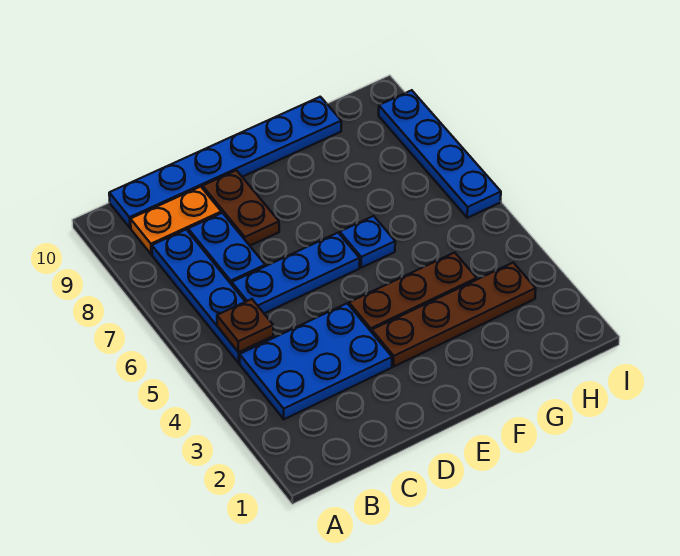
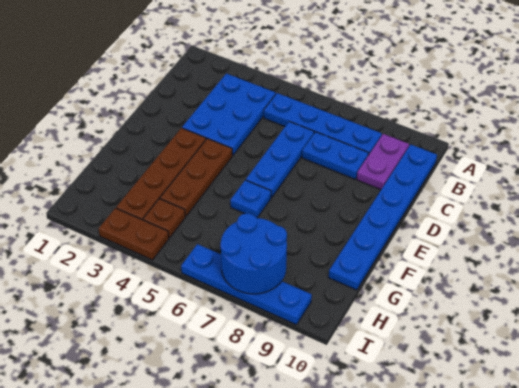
brown plate B5 level 2 -> brown plate H4 level 1
orange plate B9:C9 level 1 -> purple plate B9:C9 level 1
brown plate D8:D9 level 1 -> brown plate I3:I4 level 1
none -> blue round brick H7:I8 level 2

